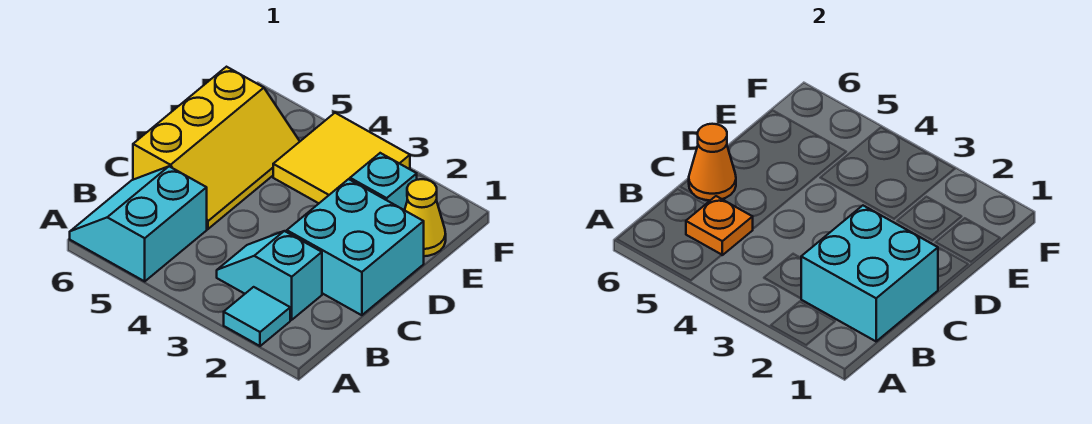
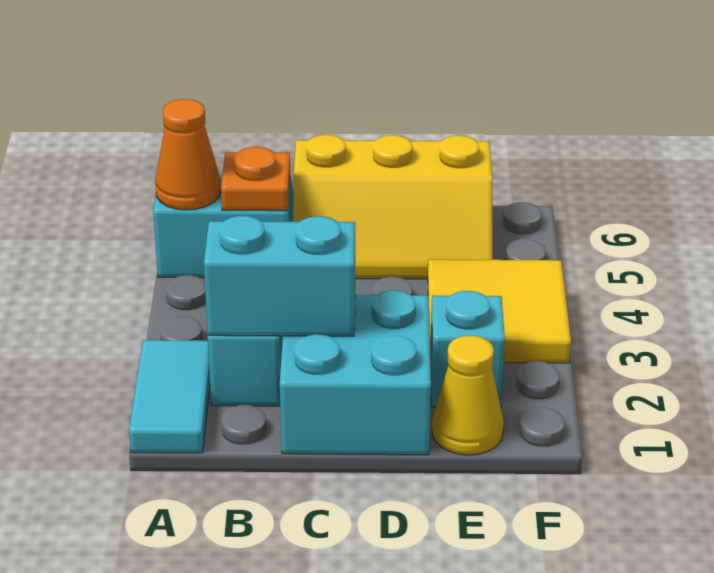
cyan tile A2 level 1 -> cyan tile A1:A2 level 1
cyan brick B1:C2 level 2 -> cyan brick B2:C2 level 2
orange cone C6 level 2 -> orange cone A5 level 2

